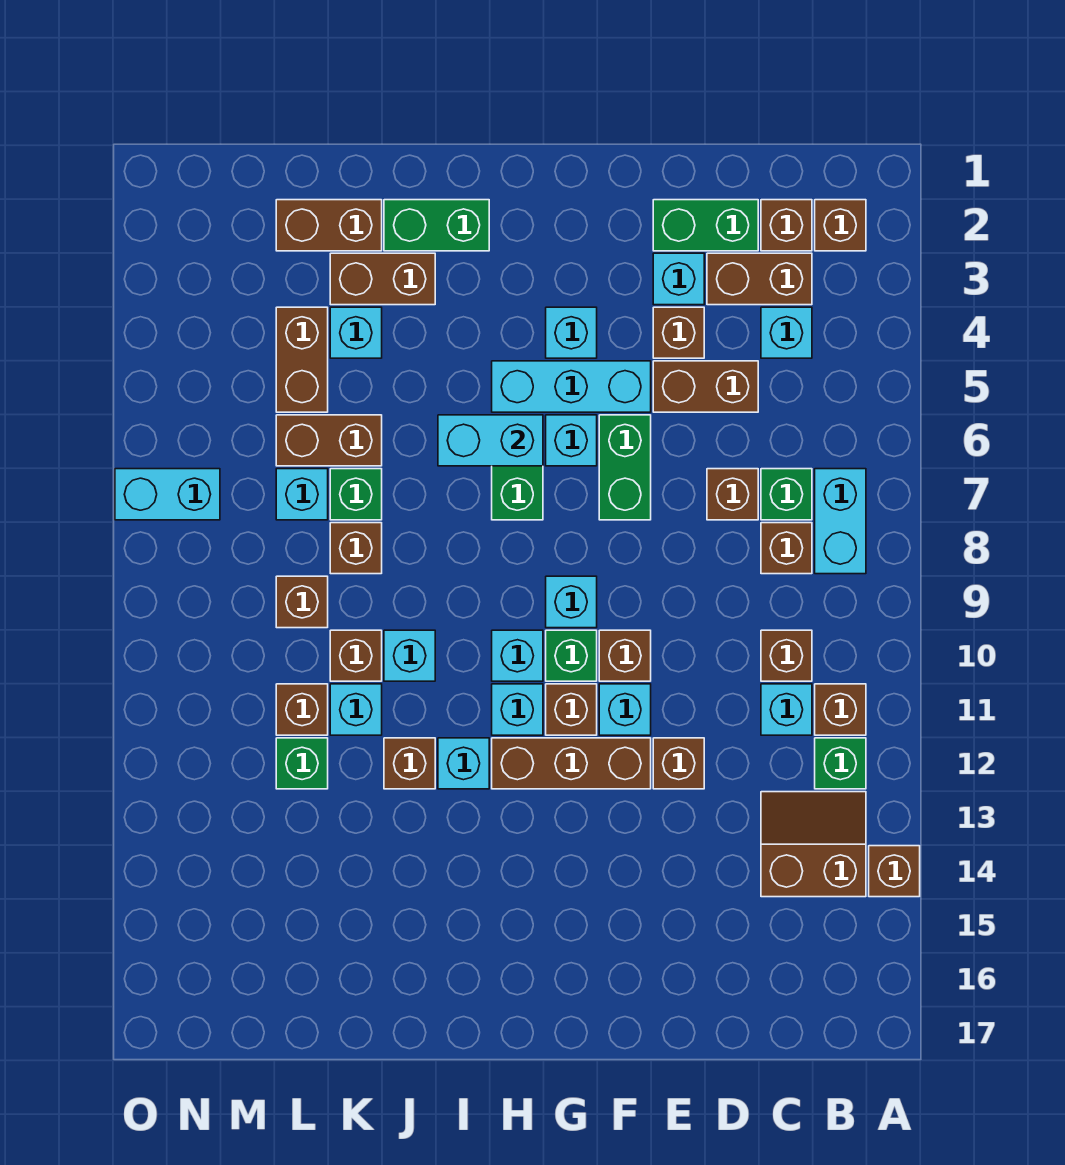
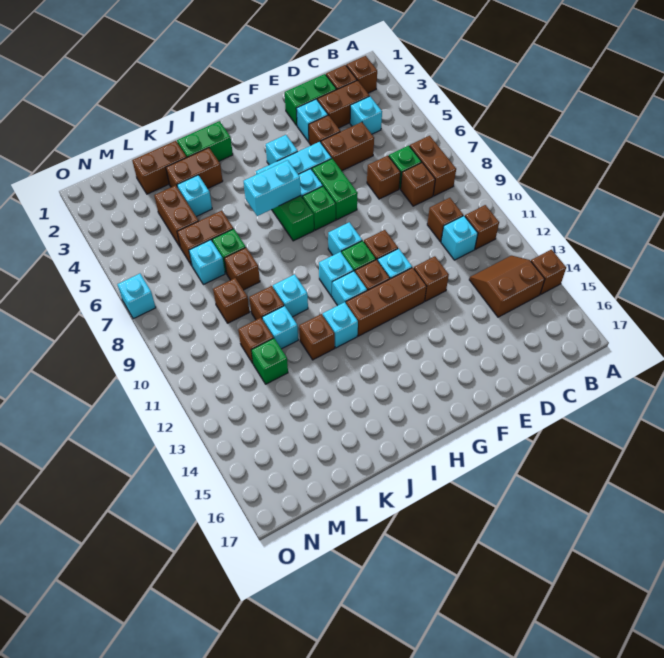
cyan brick B7:B8 level 1 -> brown brick B7:B8 level 1
green brick B12 level 1 -> green brick G7 level 1
cyan brick N7:O7 level 1 -> cyan brick O7 level 1

